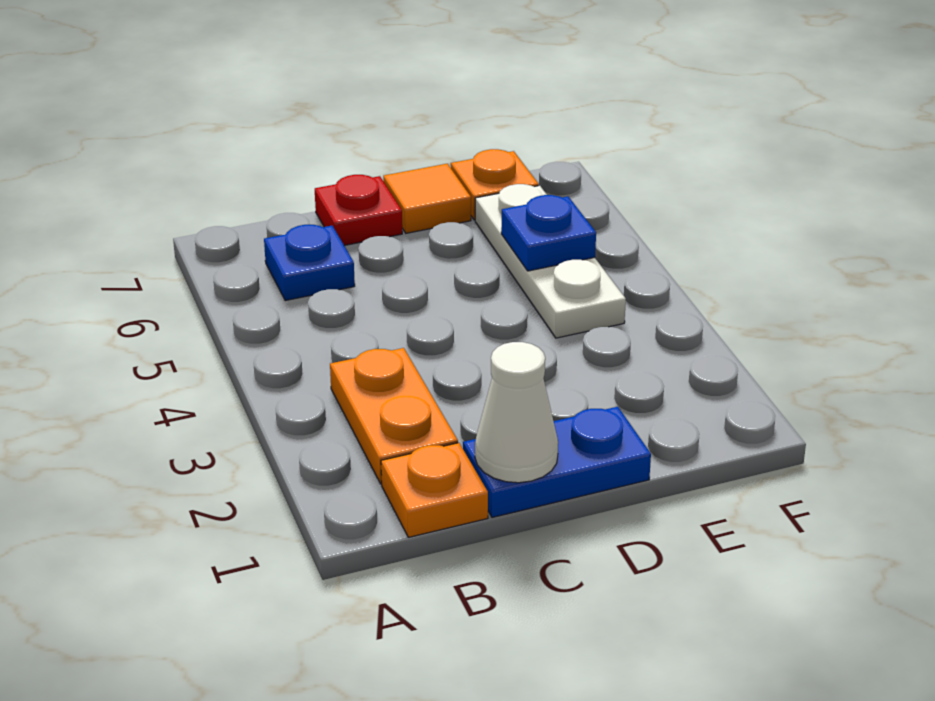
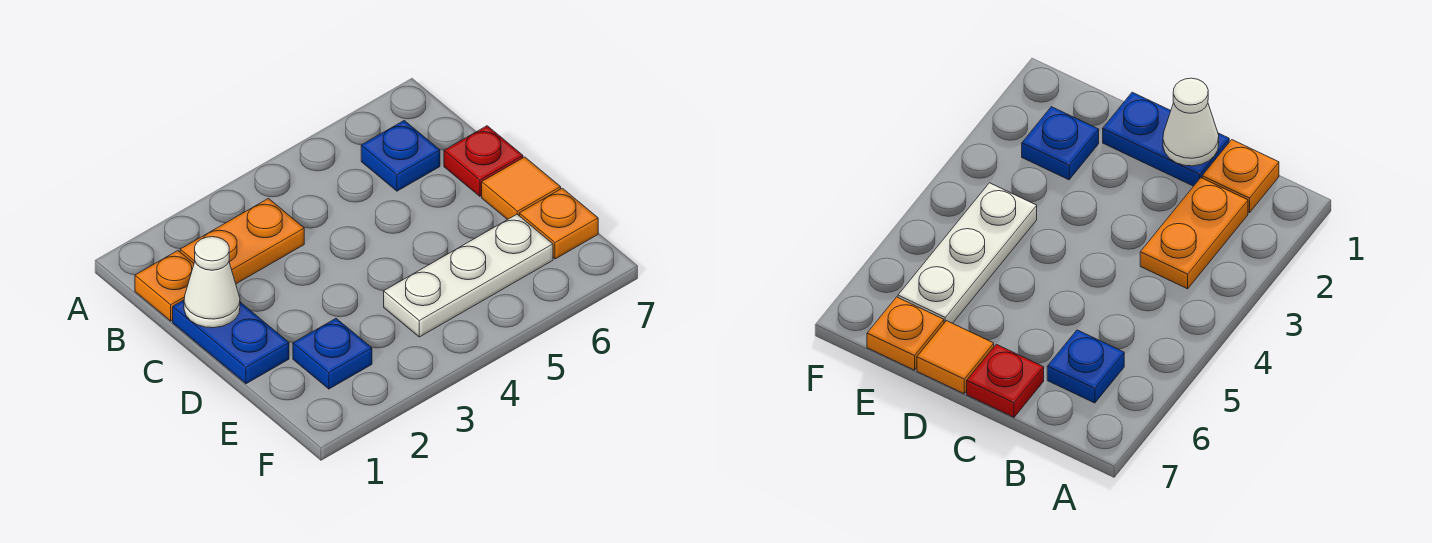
blue plate E5 level 2 -> blue plate E2 level 1

